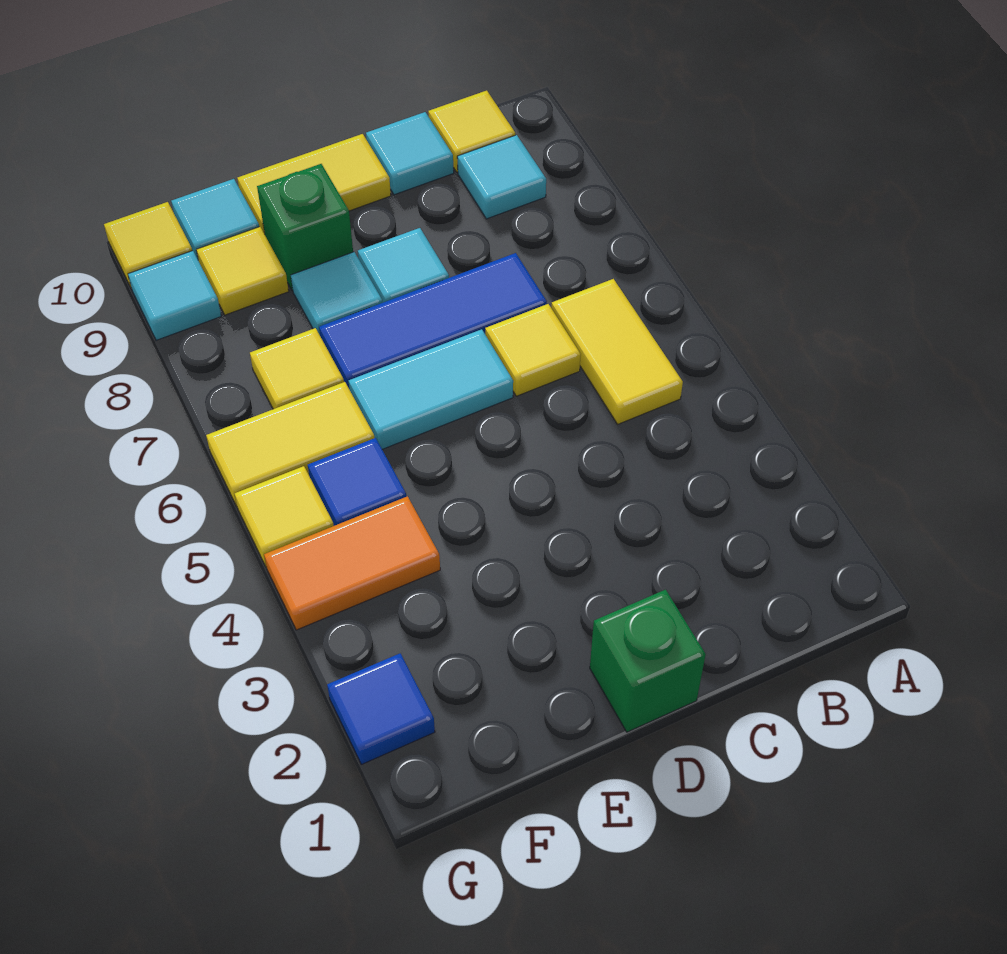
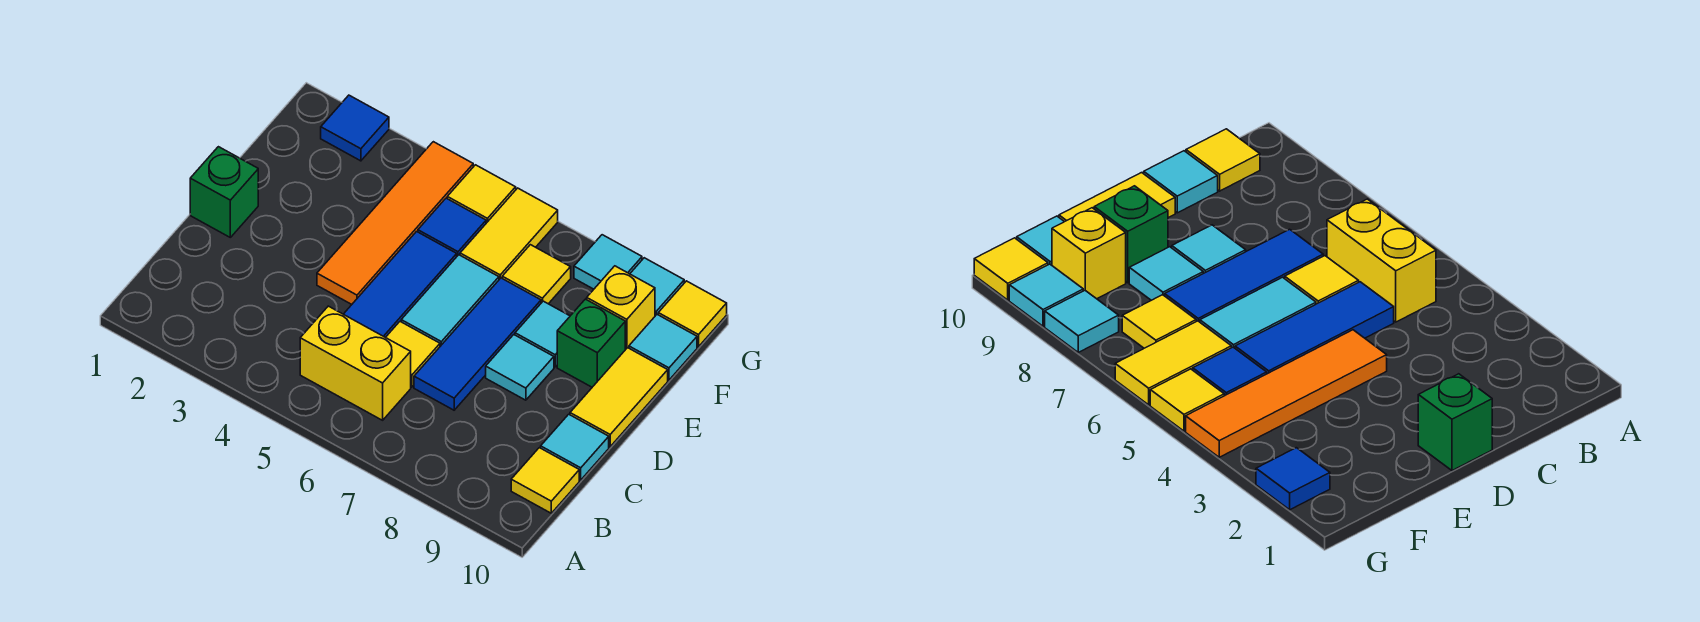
yellow tile B5:B6 level 1 -> yellow brick B5:B6 level 1
cyan tile B9 level 1 -> cyan tile G8 level 1
none -> blue tile C5:E5 level 1
orange tile F4:G4 level 1 -> orange tile D4:G4 level 1
yellow tile F9 level 1 -> yellow brick F9 level 1

